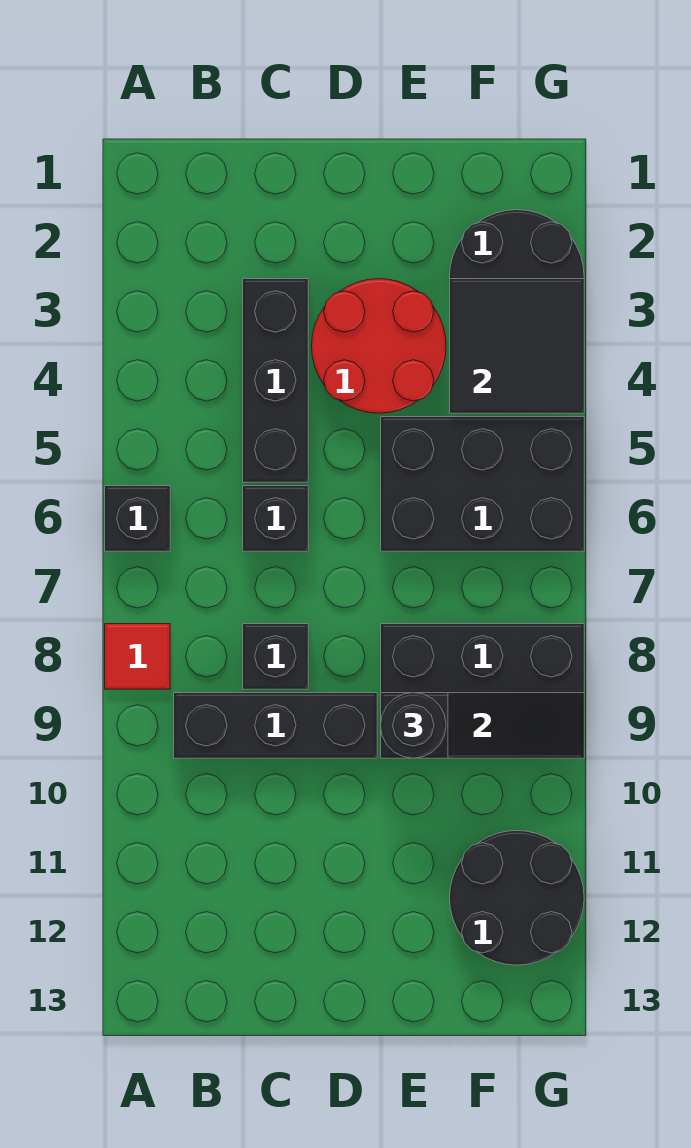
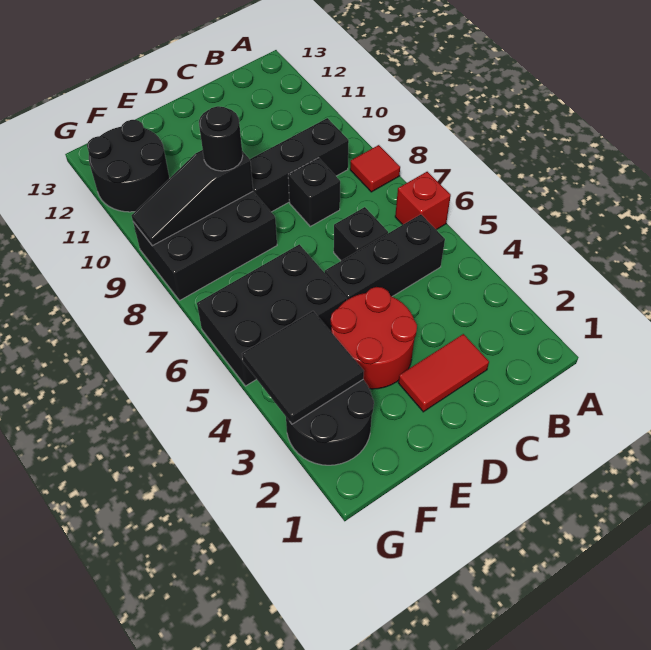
black brick A6 level 1 -> red brick A6 level 1
none -> red tile C2:D2 level 1
black brick C3:C5 level 1 -> black brick B5:D5 level 1

